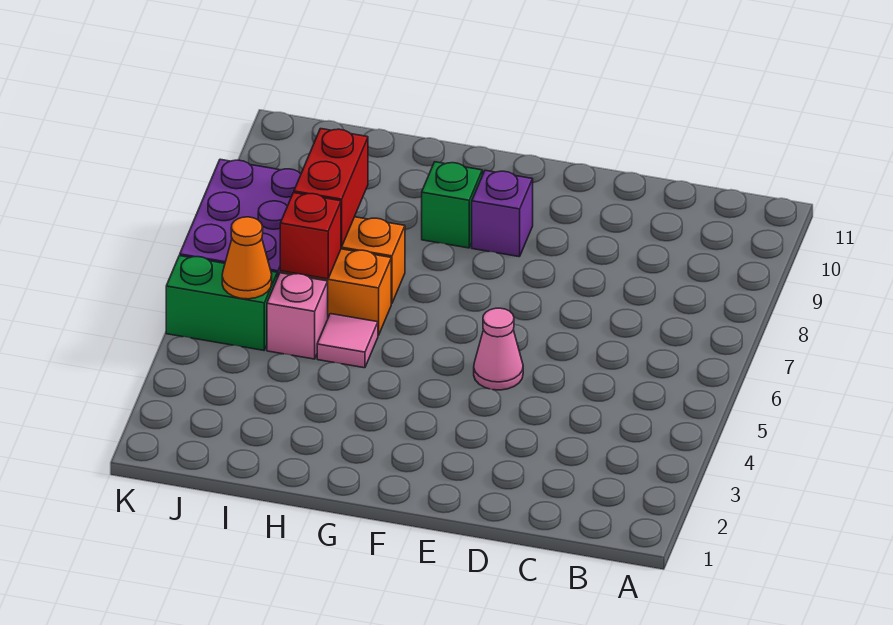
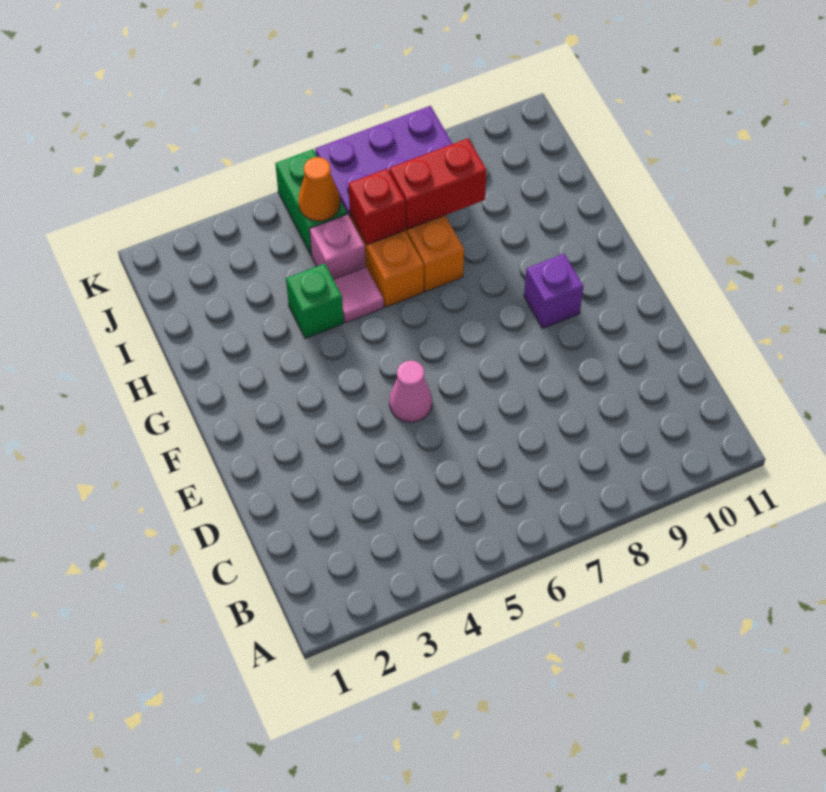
green brick G9 level 1 -> green brick H4 level 1

